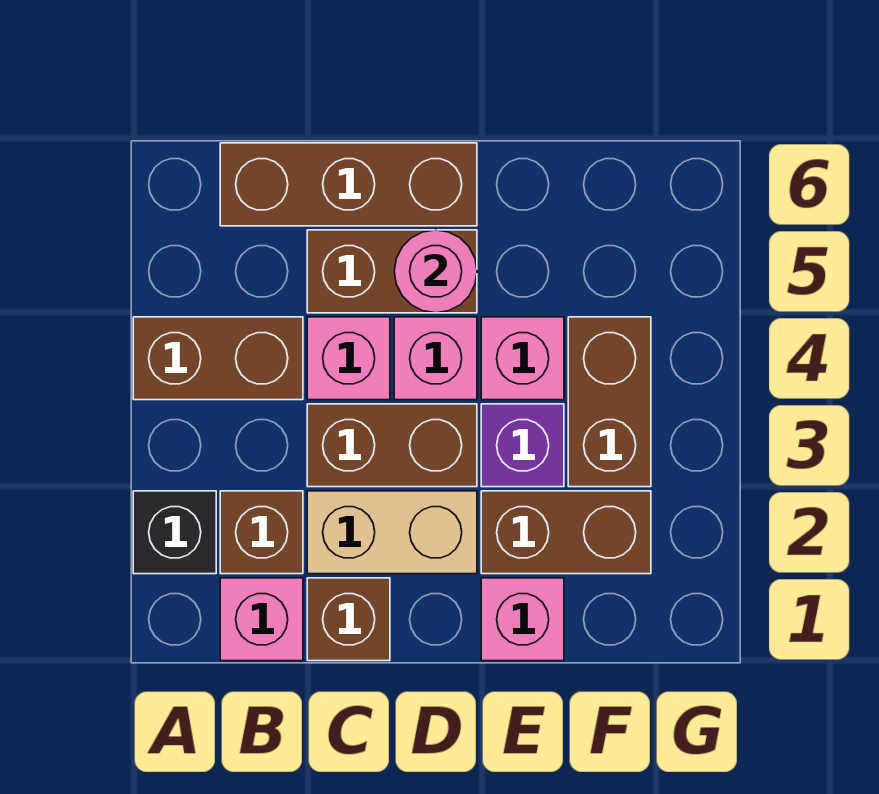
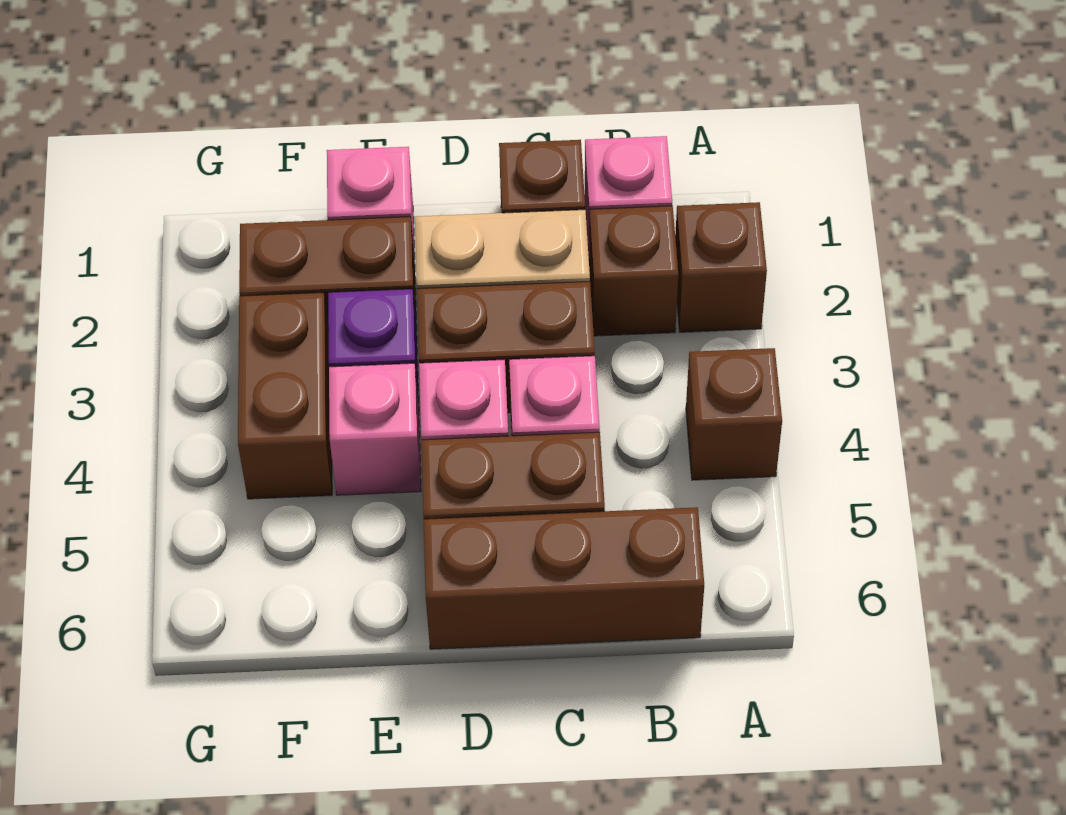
black brick A2 level 1 -> brown brick A2 level 1
brown brick A4:B4 level 1 -> brown brick A4 level 1
pink round brick D5 level 2 -> none

